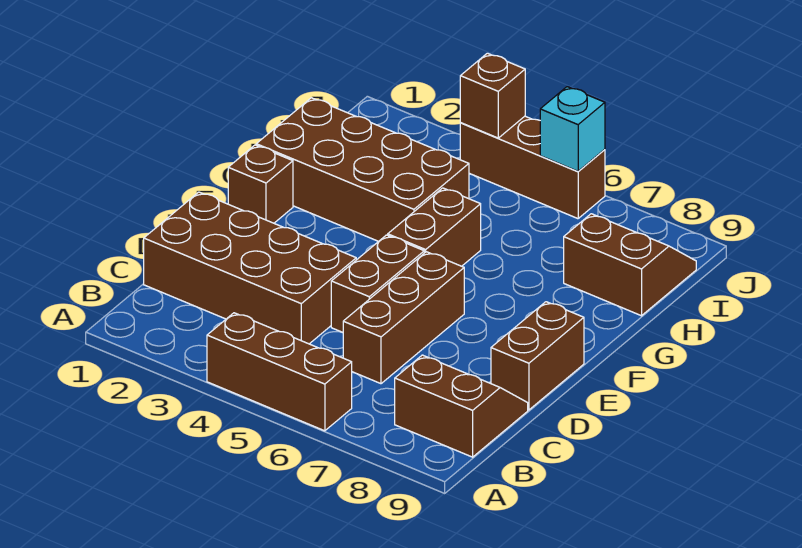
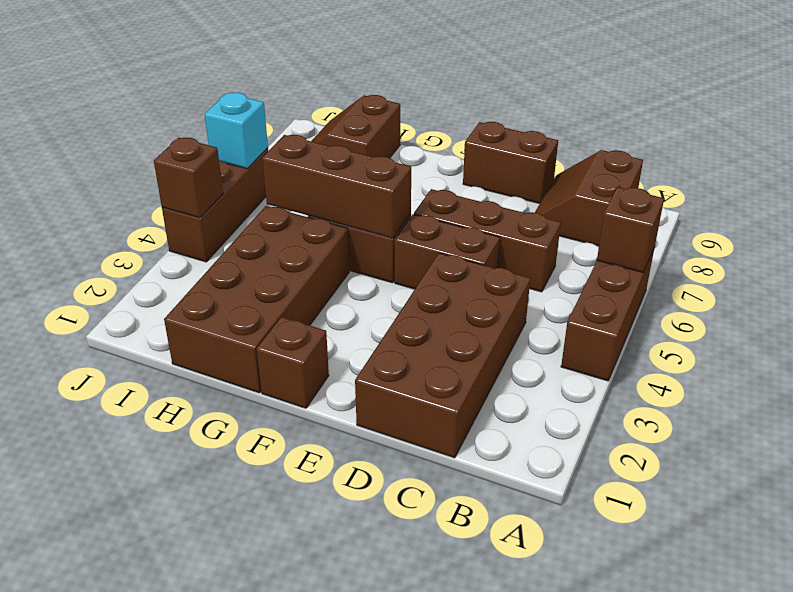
none -> brown brick A6 level 2
none -> brown brick F5:H5 level 2

